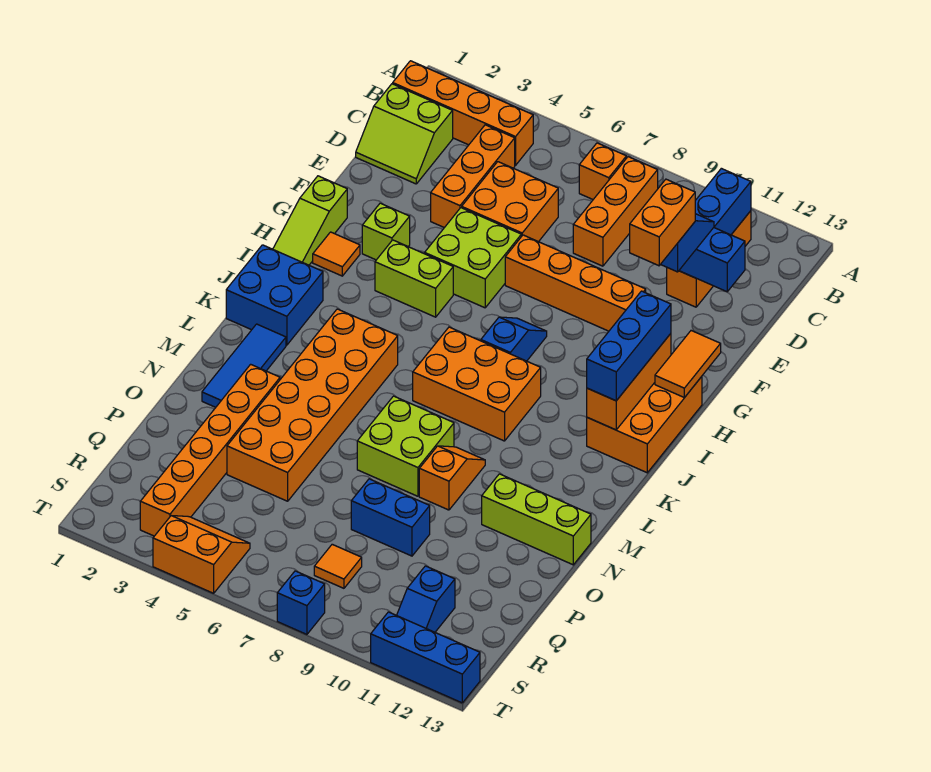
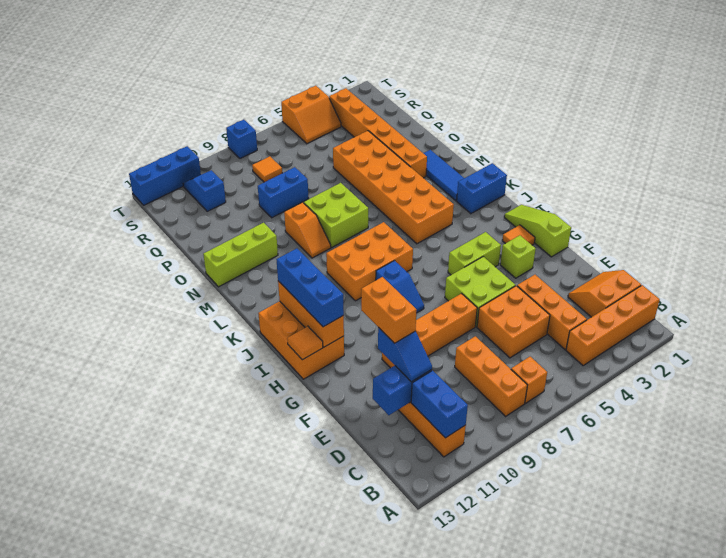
lime slope C1:D2 level 1 top C -> orange slope C1:D2 level 1 top C
orange tile G13:H13 level 2 -> orange tile H13 level 2
blue brick J1:K2 level 1 -> blue brick K1:K2 level 1

